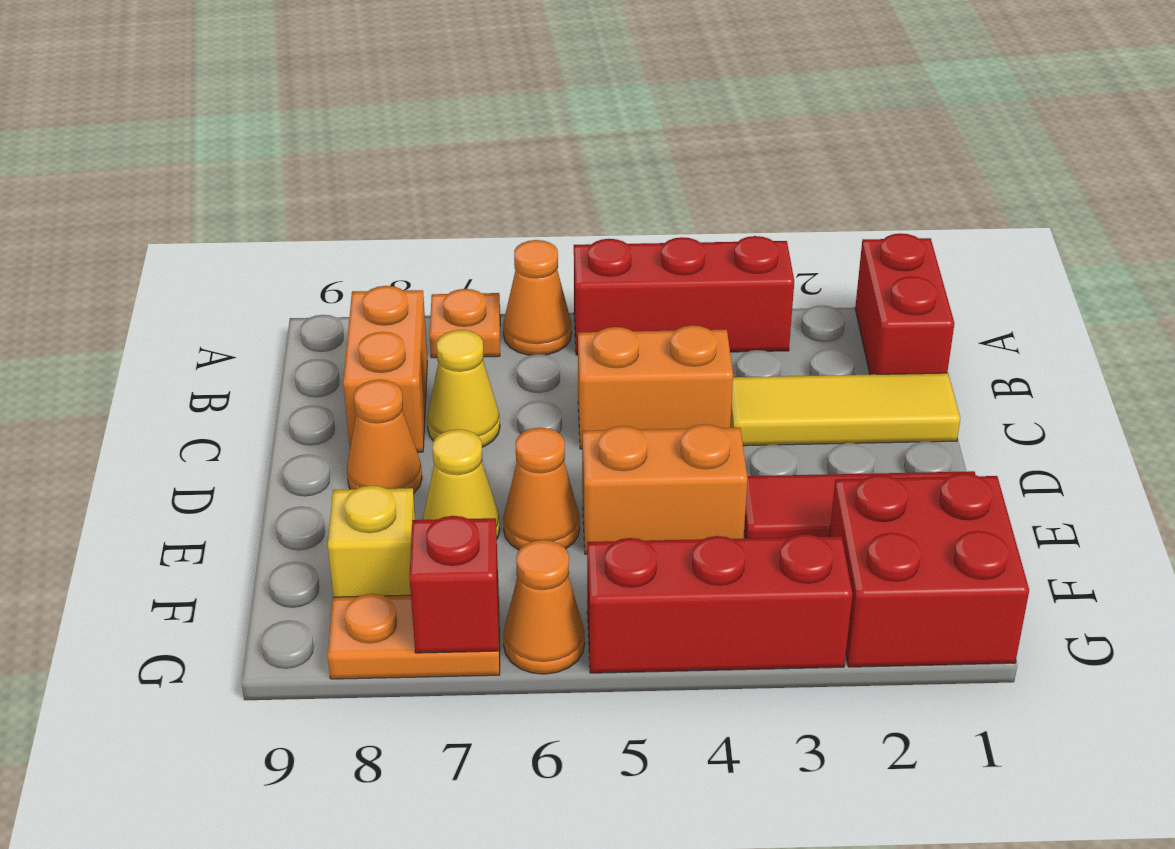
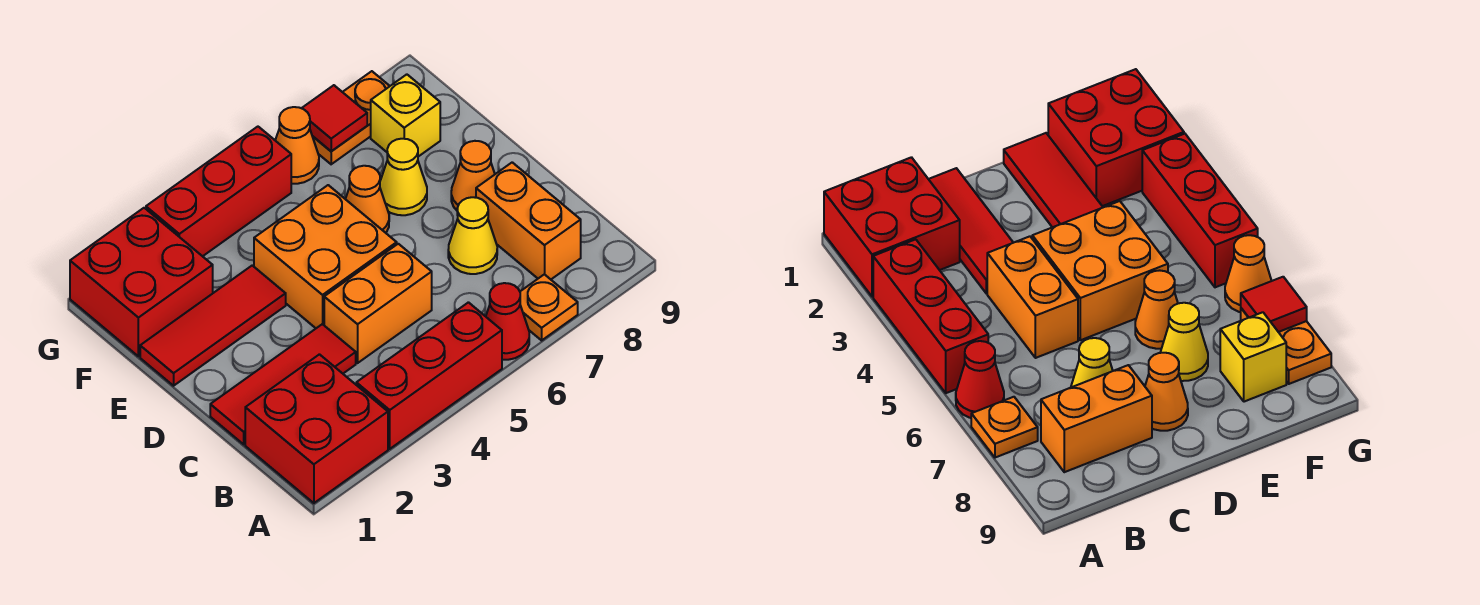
red brick A1:B1 level 1 -> red brick A1:B2 level 1
orange cone A6 level 1 -> red cone A6 level 1
yellow tile C1:C3 level 1 -> red tile C1:C3 level 1
orange brick E4:E5 level 1 -> orange brick D4:E5 level 1
red brick G7 level 2 -> red tile G7 level 2

